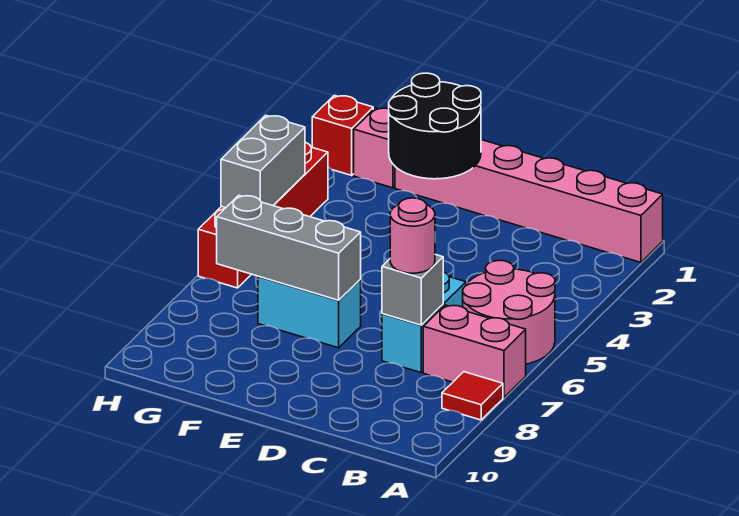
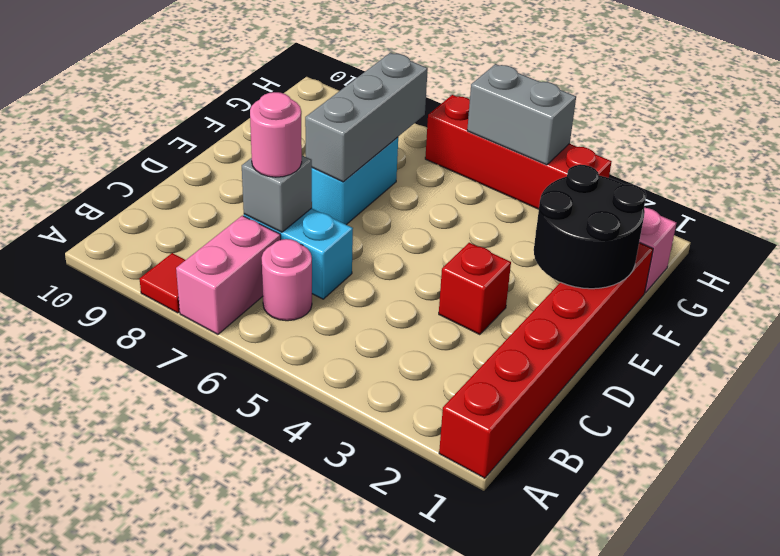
pink brick A1:F1 level 1 -> red brick A1:F1 level 1
pink round brick A5:B6 level 1 -> pink round brick B6 level 1
red brick H1 level 1 -> red brick D3 level 1

